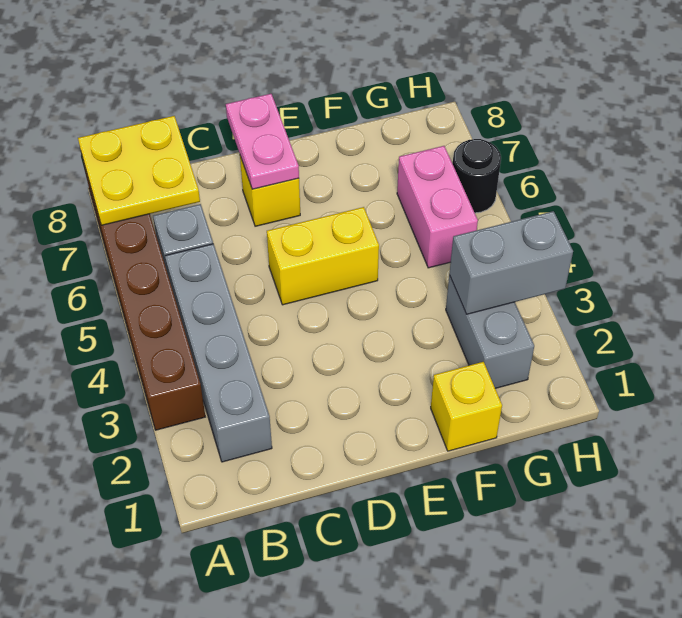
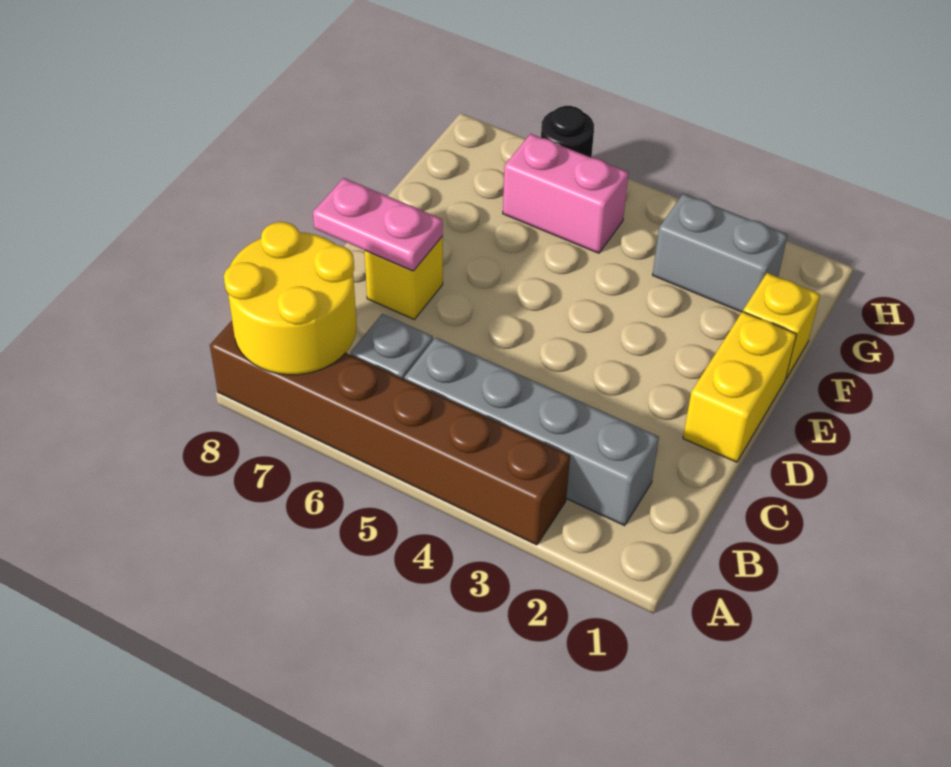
yellow plate A7:B8 level 2 -> yellow round brick A7:B8 level 2
yellow brick D5:E5 level 1 -> yellow brick D1:E1 level 1
grey brick G3:H3 level 2 -> none

